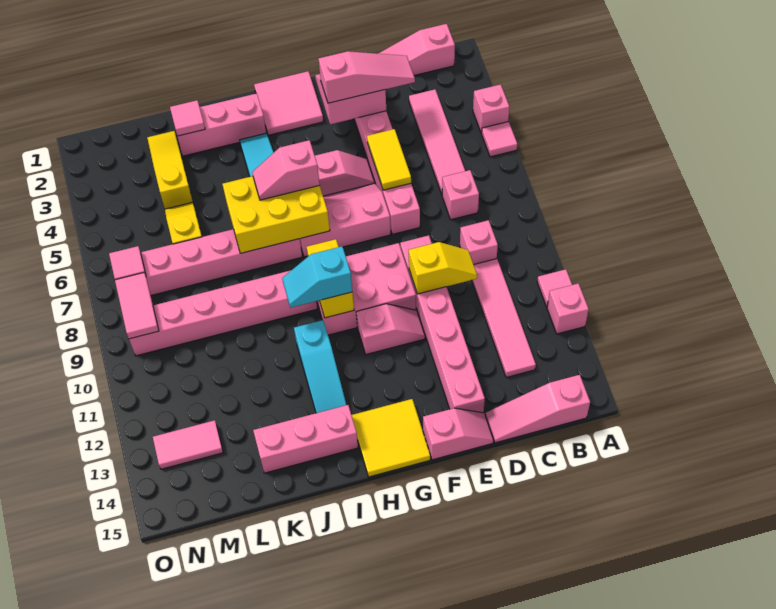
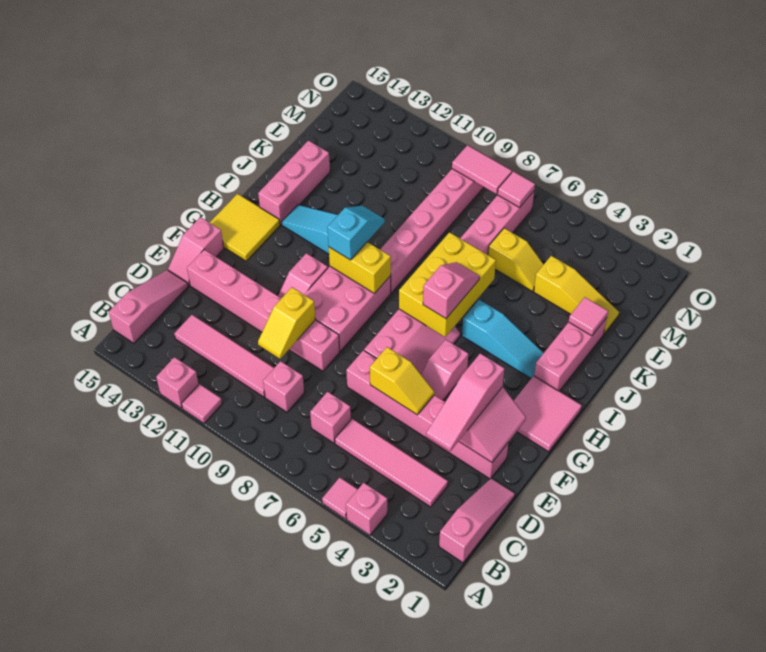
yellow tile E5:E6 level 2 -> yellow slope E5:E6 level 2 top 6
pink tile M13:N13 level 1 -> none

